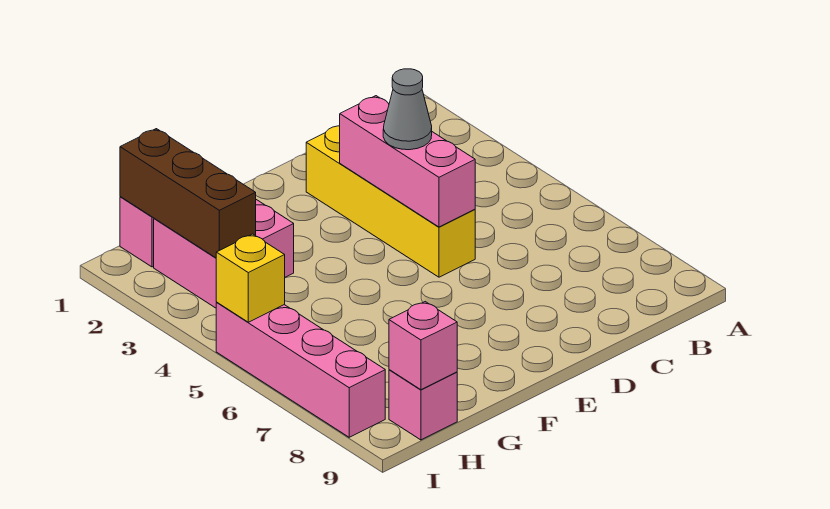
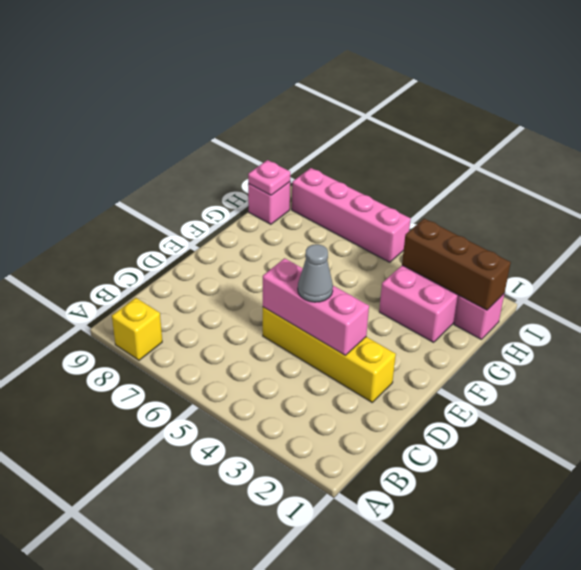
pink brick H9 level 2 -> pink plate H9 level 2
yellow brick I5 level 2 -> yellow brick A8 level 1

